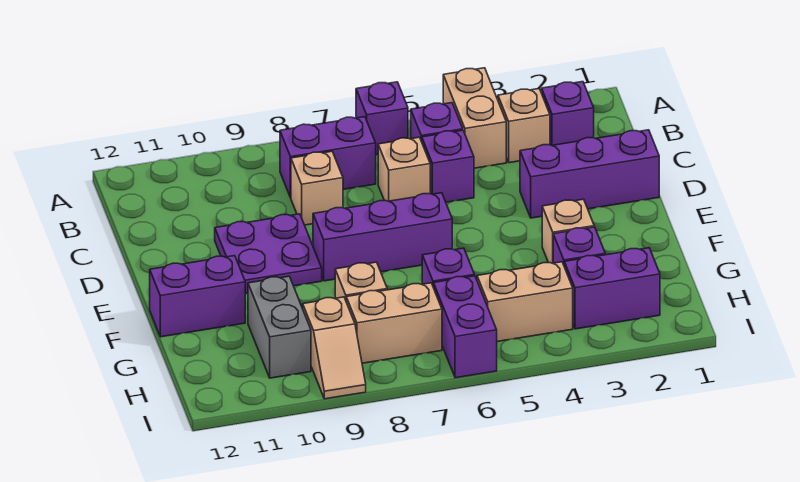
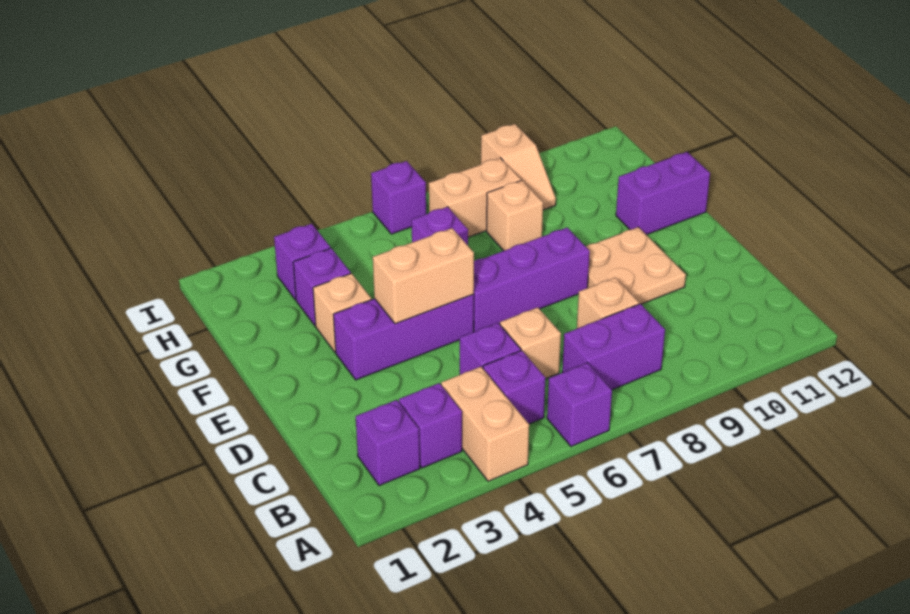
tan brick B3 level 1 -> purple brick B3 level 1
purple brick D1:D3 level 1 -> purple brick E3:E5 level 1
purple plate D9:E10 level 1 -> tan plate D9:E10 level 1
grey brick G10:H10 level 1 -> none
purple brick H2:H3 level 1 -> purple brick H3 level 1
tan brick H4:H5 level 1 -> tan brick E4:E5 level 2
purple brick H6:I6 level 1 -> purple brick I6 level 1
tan slope H9:I9 level 1 top H -> tan slope H9:I9 level 1 top I

